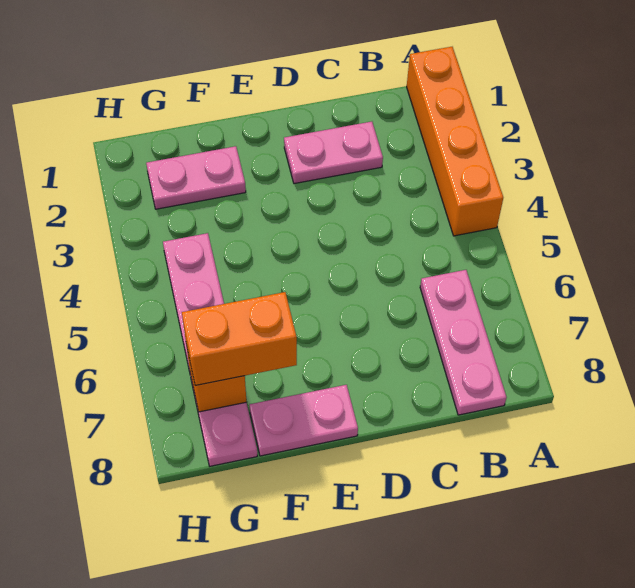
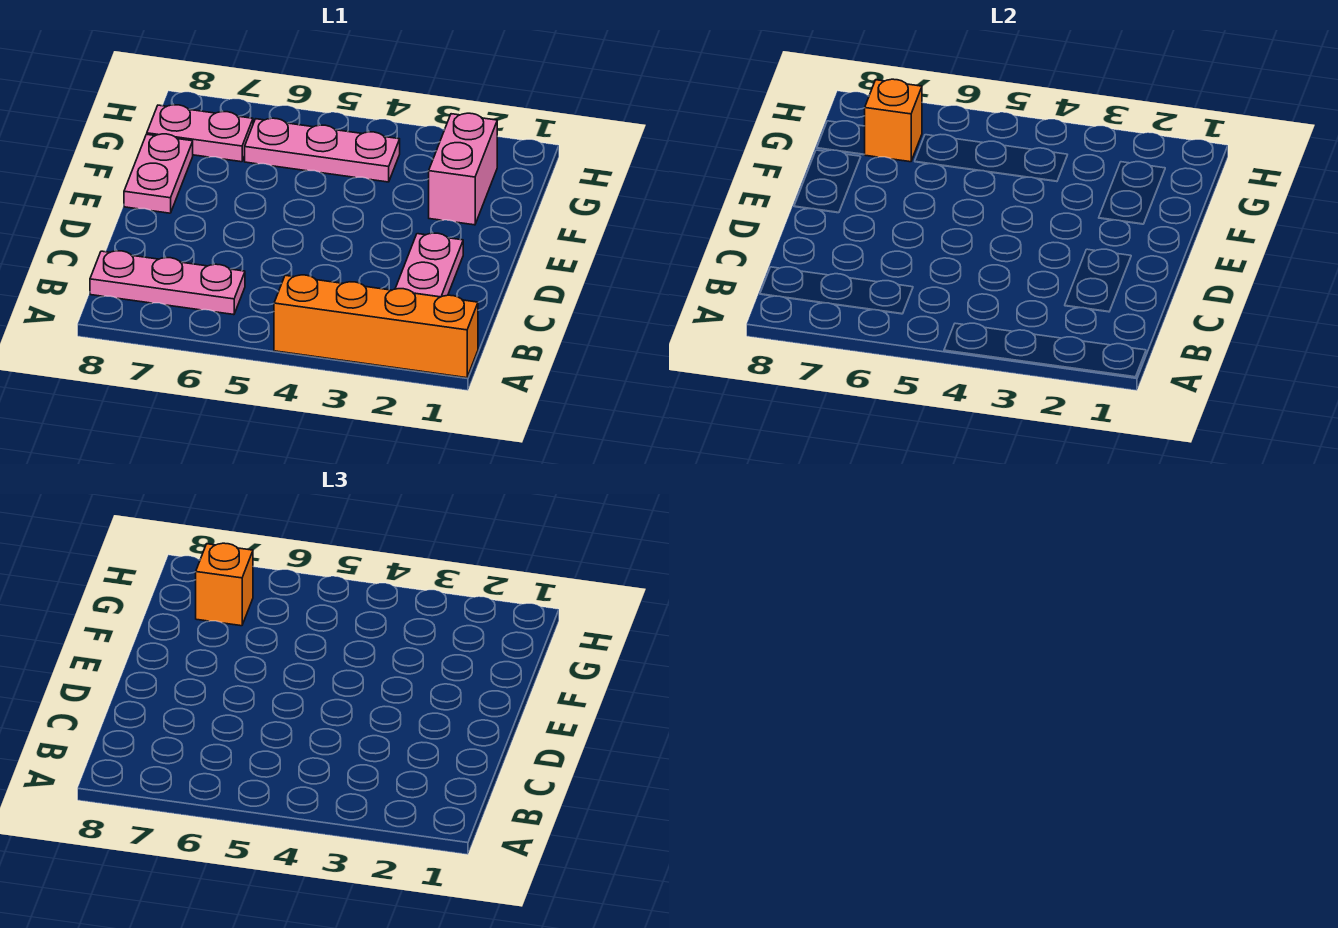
pink plate F2:G2 level 1 -> pink brick F2:G2 level 1
orange brick F7:G7 level 3 -> orange brick G7 level 3

